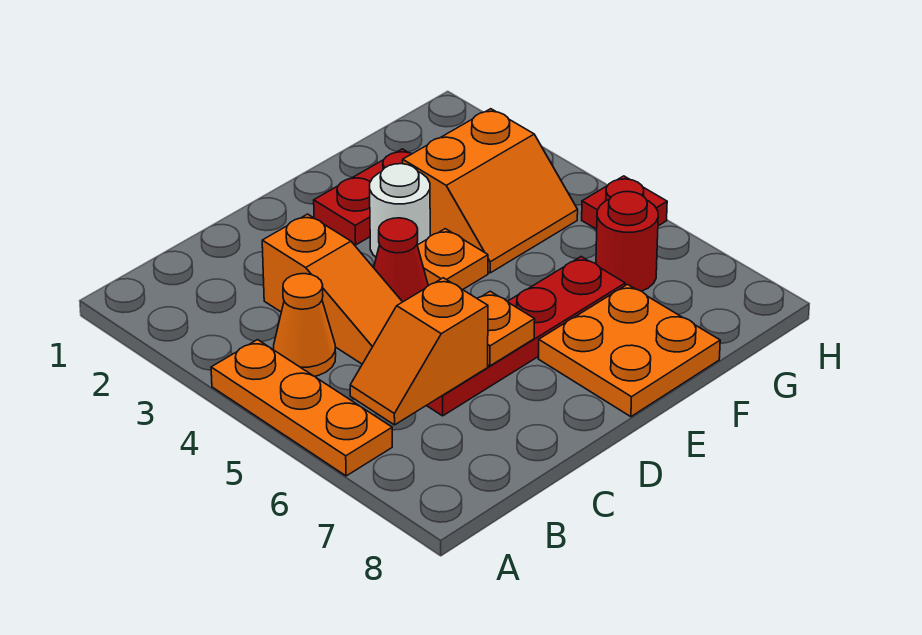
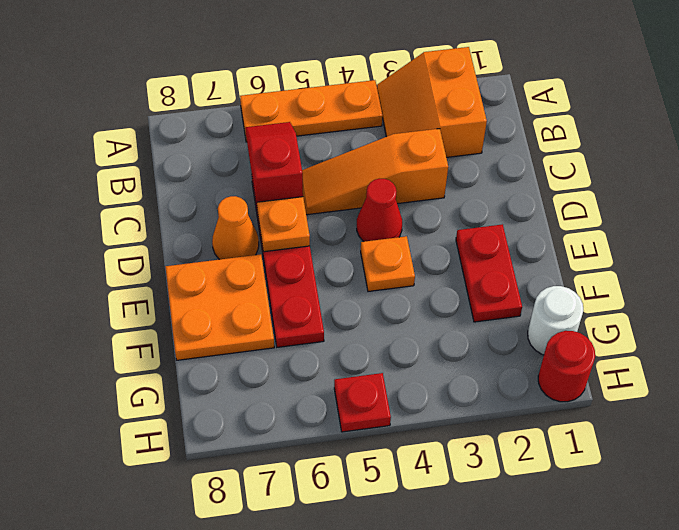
orange cone B4 level 1 -> orange cone D7 level 1
orange slope B6:C6 level 2 top C -> red slope B6:C6 level 2 top C
white round brick E3 level 1 -> white round brick G1 level 1
orange slope F3:G4 level 1 top 3 -> orange slope A2:B3 level 1 top 2
red round brick G6 level 1 -> red round brick H1 level 1

